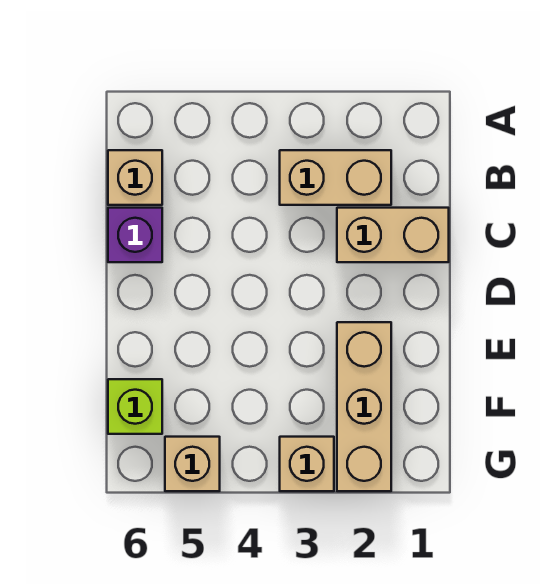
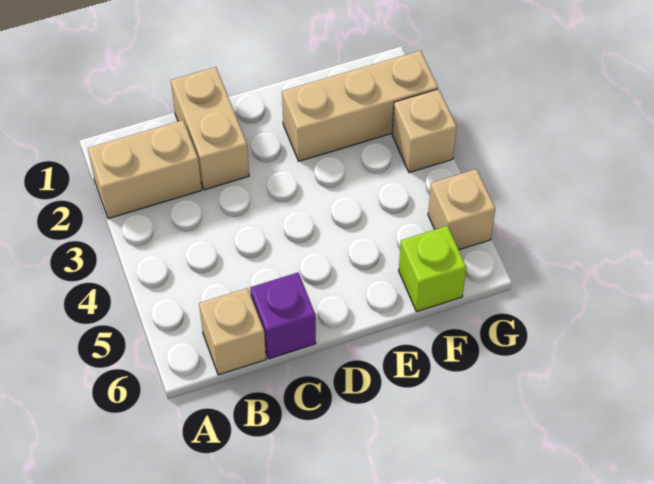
tan brick B2:B3 level 1 -> tan brick A2:B2 level 1

